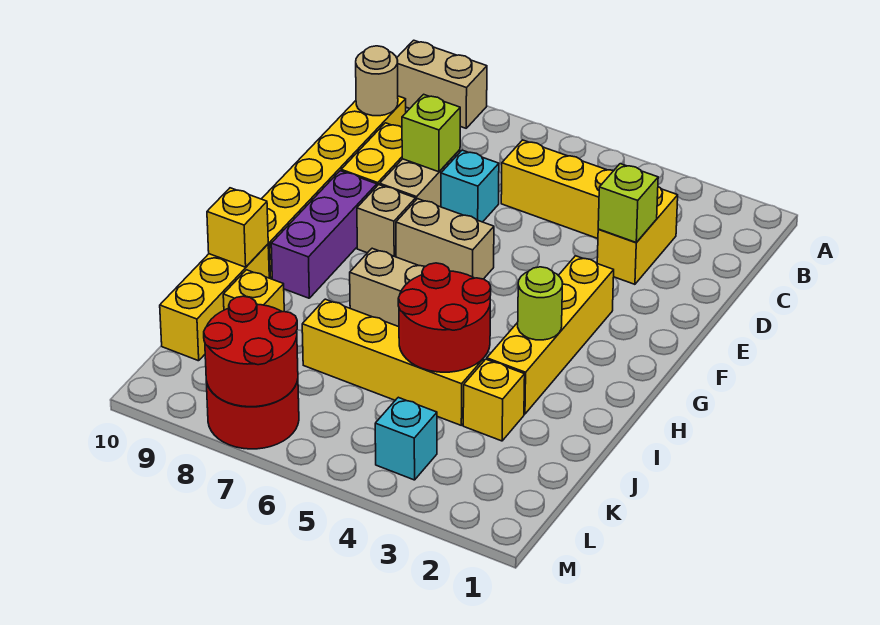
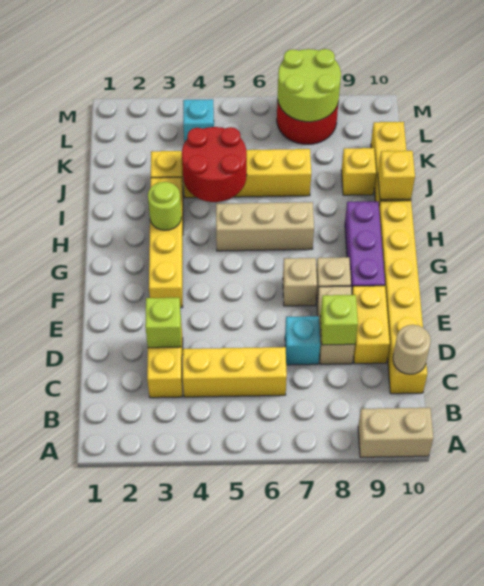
tan brick F6:F7 level 1 -> tan brick F7 level 1
red round brick L7:M8 level 2 -> lime round brick L7:M8 level 2

